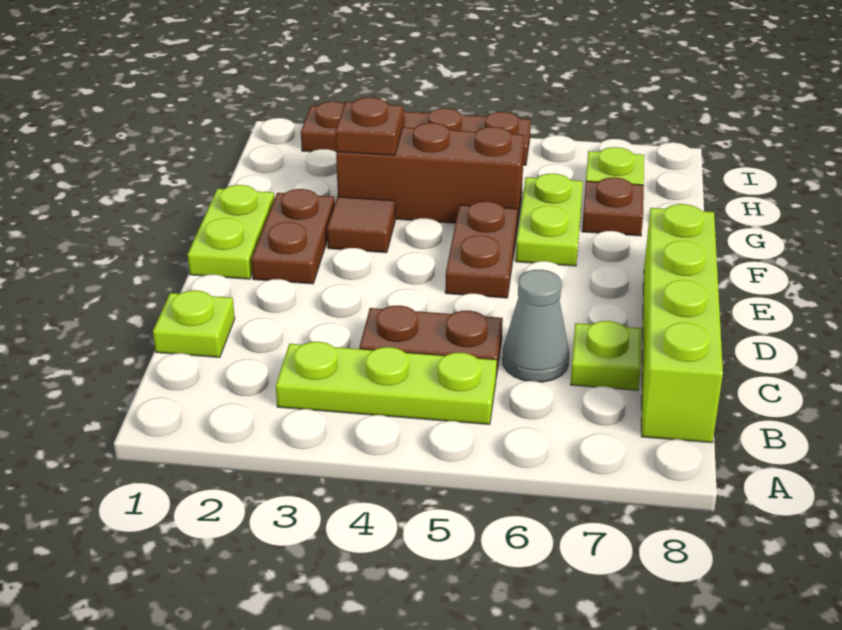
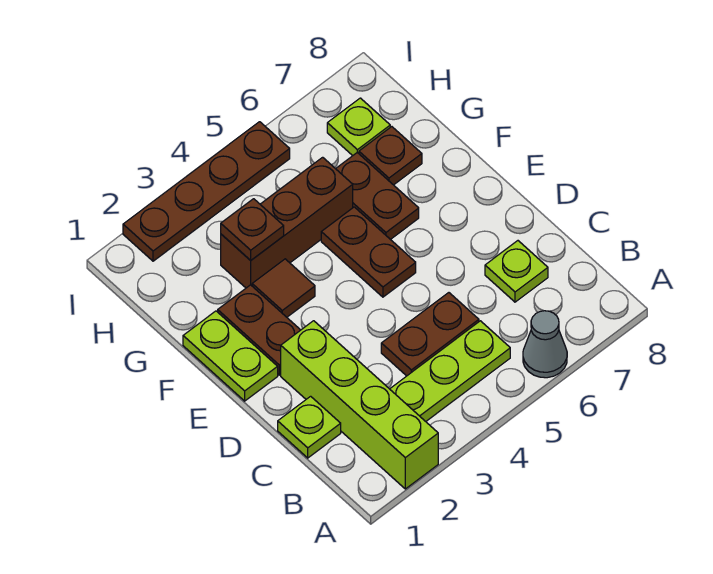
lime brick B8:E8 level 1 -> lime brick A2:D2 level 1
grey cone C6 level 1 -> grey cone A6 level 1
lime plate F6:G6 level 1 -> brown plate F6:G6 level 1

